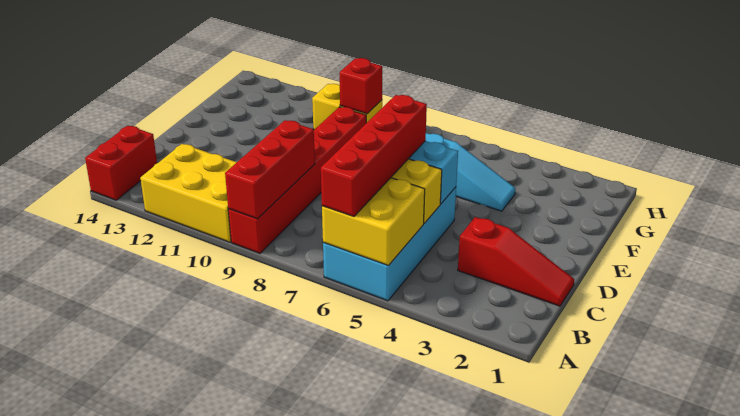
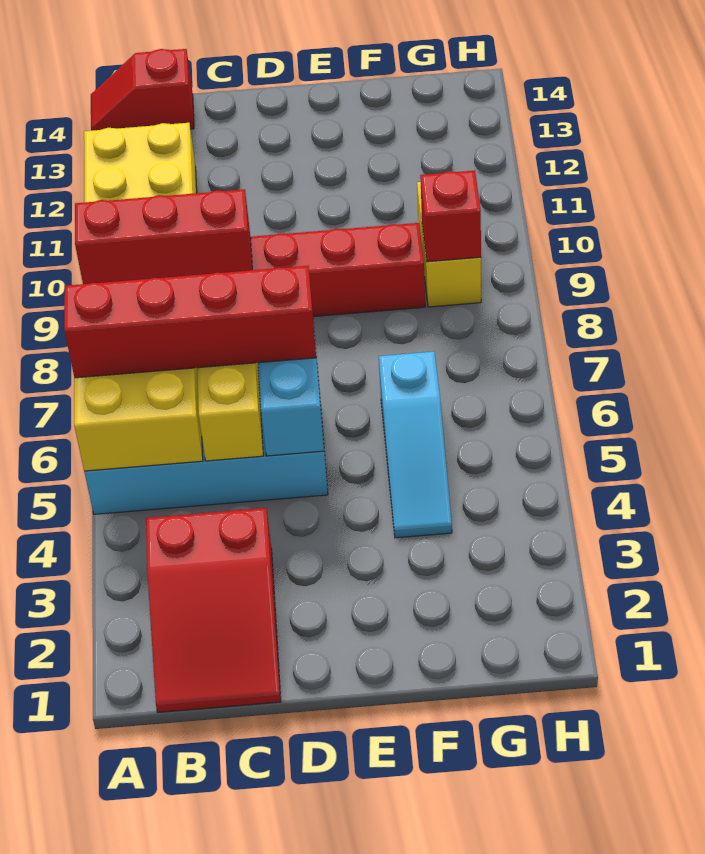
red brick A14:B14 level 1 -> red slope A14:B14 level 1 top B
red slope C1:C3 level 1 top 3 -> red slope B1:C3 level 1 top 3

